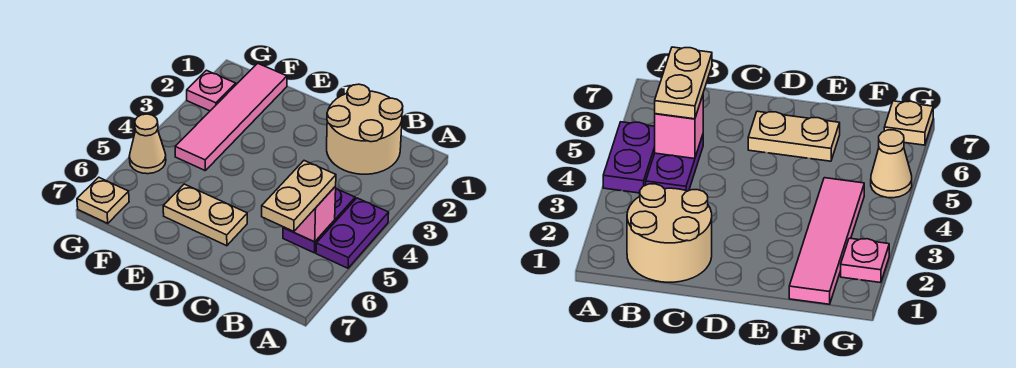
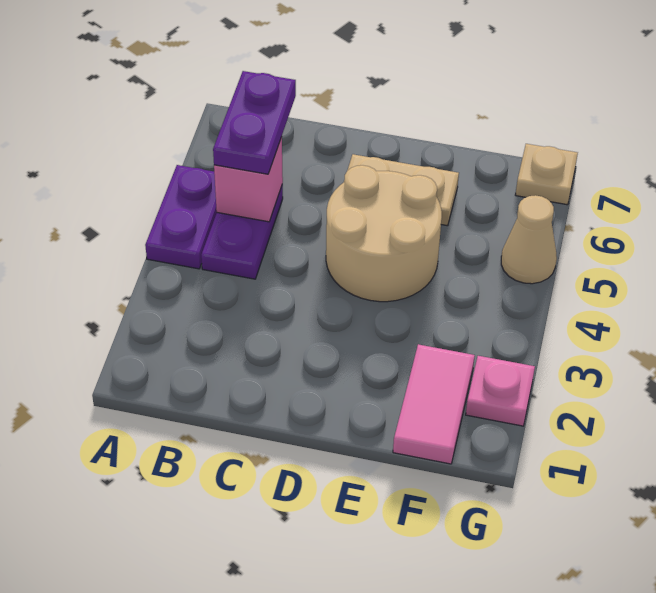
tan round brick B1:C2 level 1 -> tan round brick D4:E5 level 1
tan plate B5:B6 level 3 -> purple plate B5:B6 level 3
pink tile F1:F4 level 1 -> pink tile F1:F2 level 1

